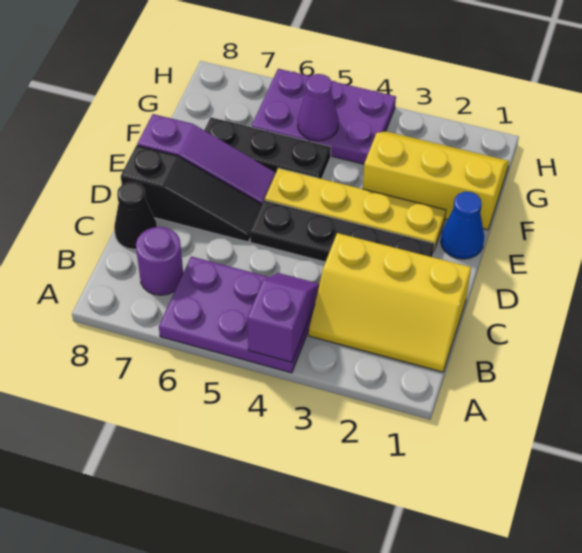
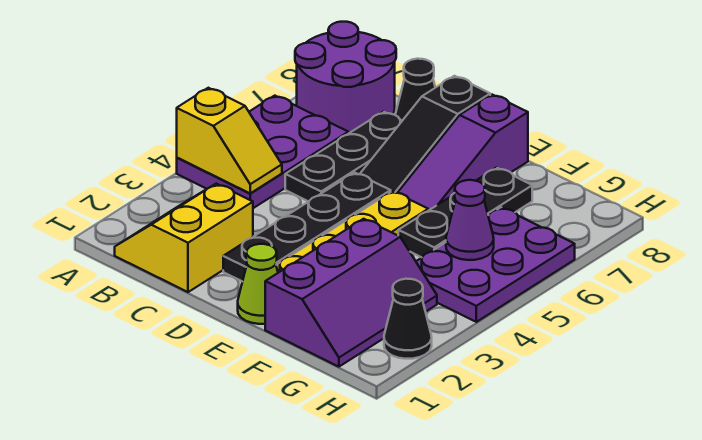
purple slope A4:B4 level 2 top A -> yellow slope A4:B4 level 2 top A
yellow slope B1:C3 level 1 top C -> yellow slope B1:C2 level 1 top C
purple round brick B7 level 1 -> purple round brick A7:B8 level 1
none -> black plate C5:C7 level 1
blue cone E1 level 1 -> lime cone E1 level 1
yellow slope F1:G3 level 1 top F -> purple slope F1:G3 level 1 top F
none -> black cone H2 level 1

